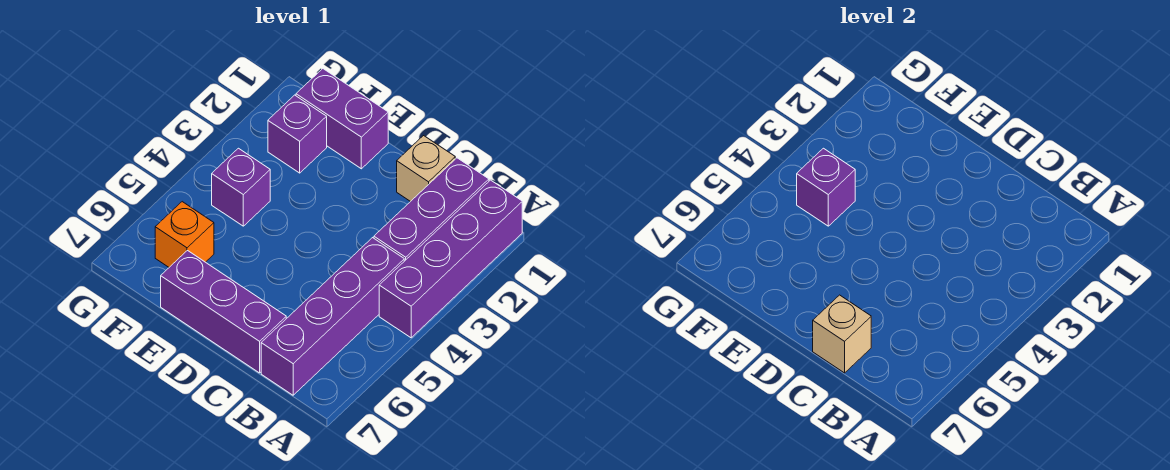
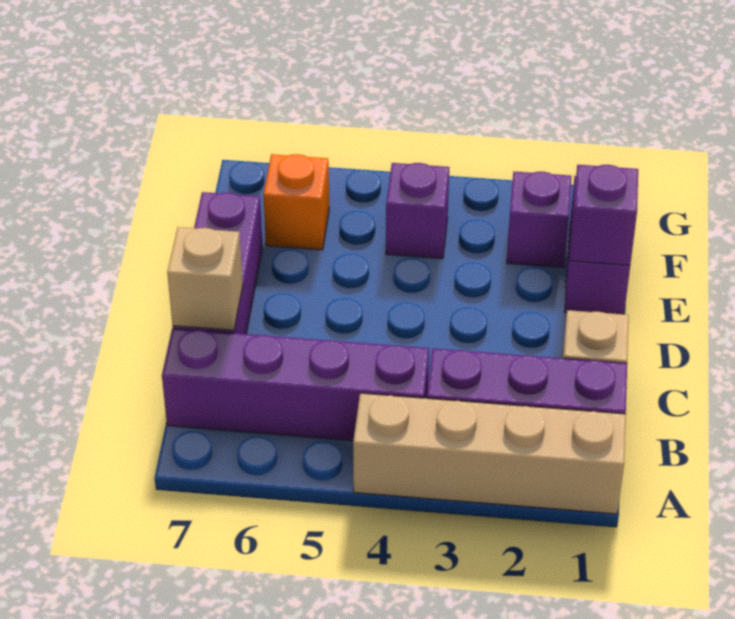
purple brick A1:A4 level 1 -> tan brick A1:A4 level 1
purple brick F4 level 2 -> purple brick E1 level 2

